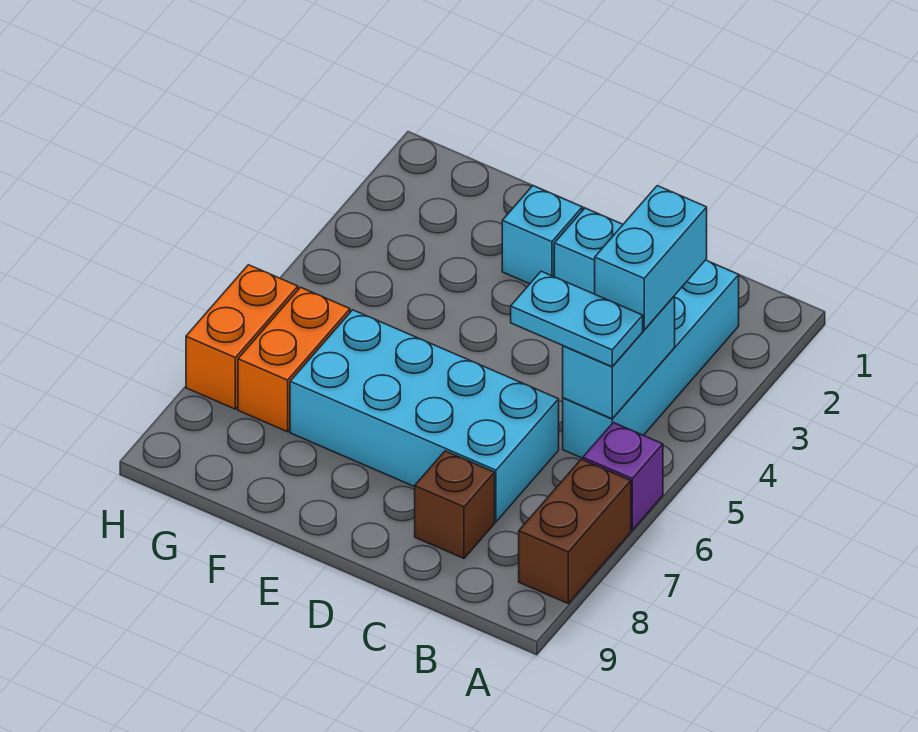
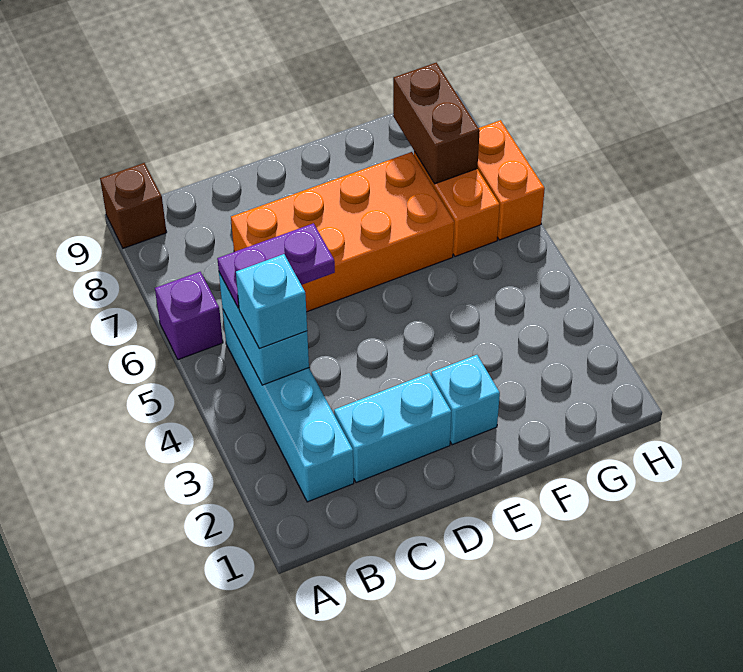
brown brick A7:A8 level 1 -> brown brick G7:G8 level 2
cyan brick B3:B4 level 3 -> cyan brick B4 level 3
cyan plate B5:C5 level 3 -> purple plate B5:C5 level 3
cyan brick C6:F7 level 1 -> orange brick C6:F7 level 1
brown brick C8 level 1 -> brown brick A9 level 1

